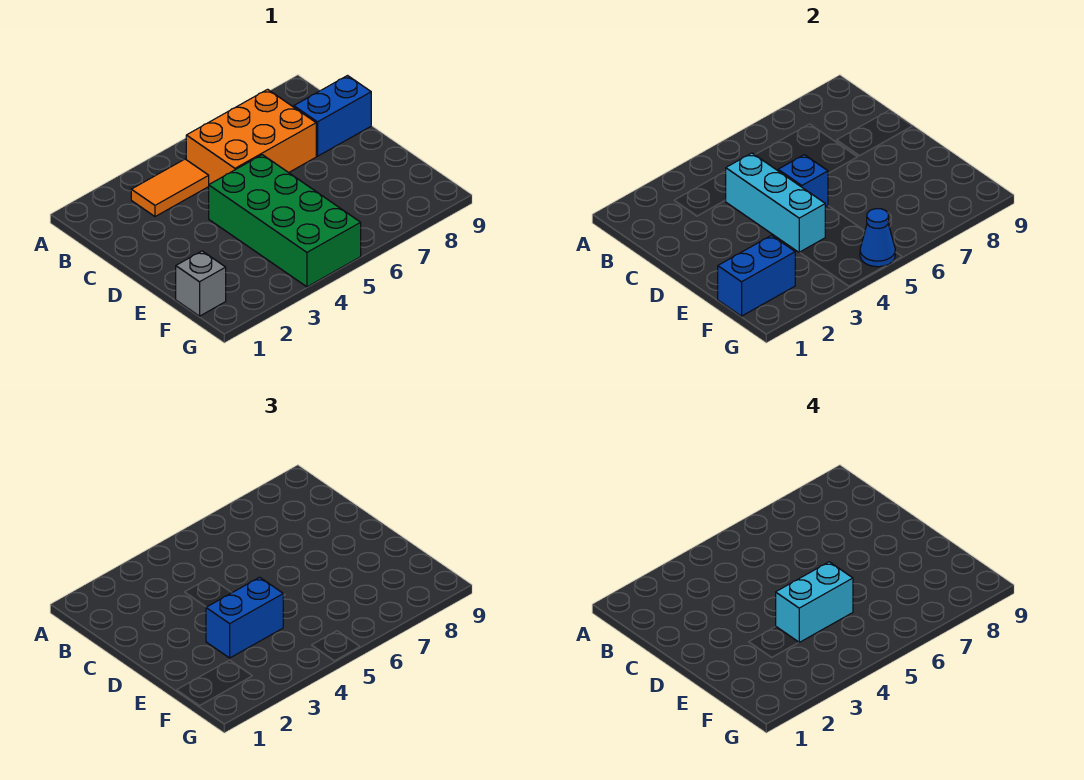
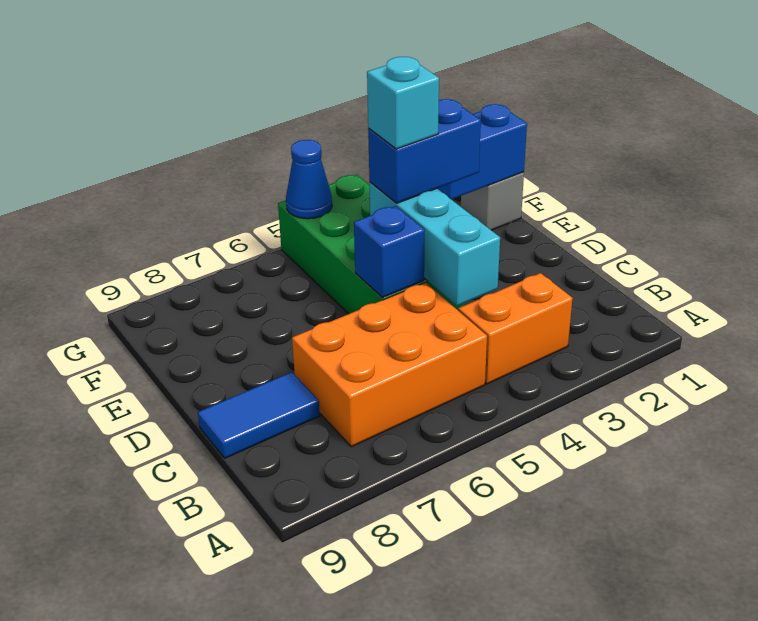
orange tile B3:B4 level 1 -> orange brick B3:B4 level 1
blue brick C8:C9 level 1 -> blue tile C8:C9 level 1
cyan brick E4:E5 level 4 -> cyan brick E4 level 4

